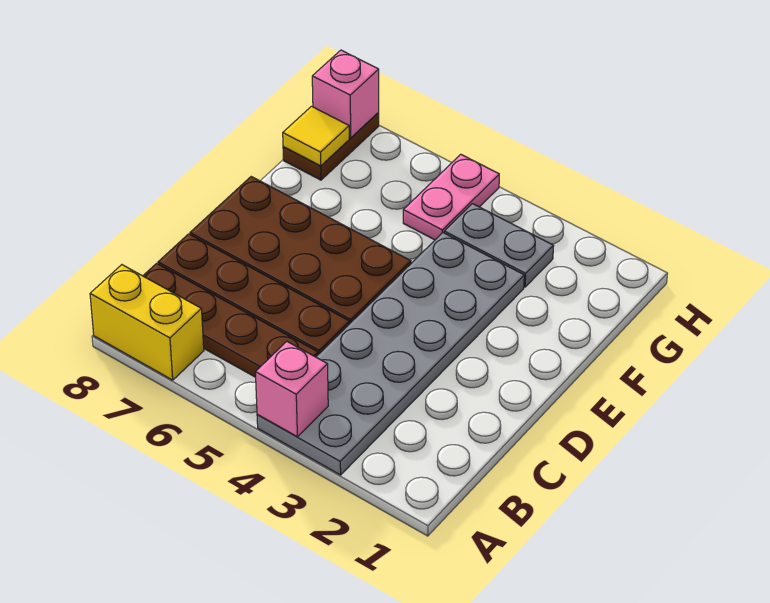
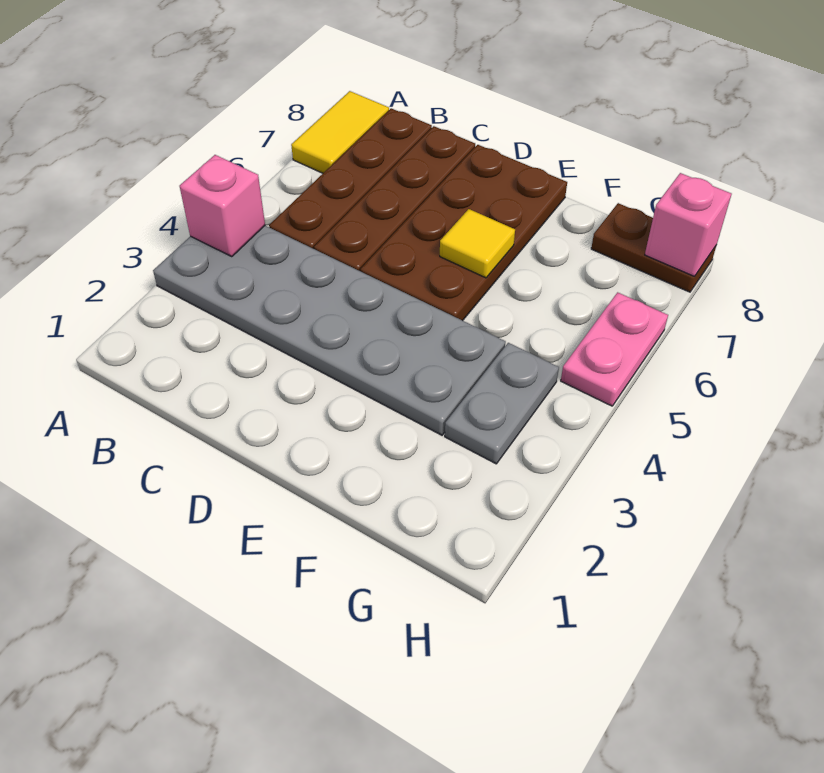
yellow brick A7:A8 level 1 -> yellow tile A7:A8 level 1
pink plate G5:H5 level 1 -> pink plate H5:H6 level 1
yellow tile G8 level 2 -> yellow tile E6 level 2

